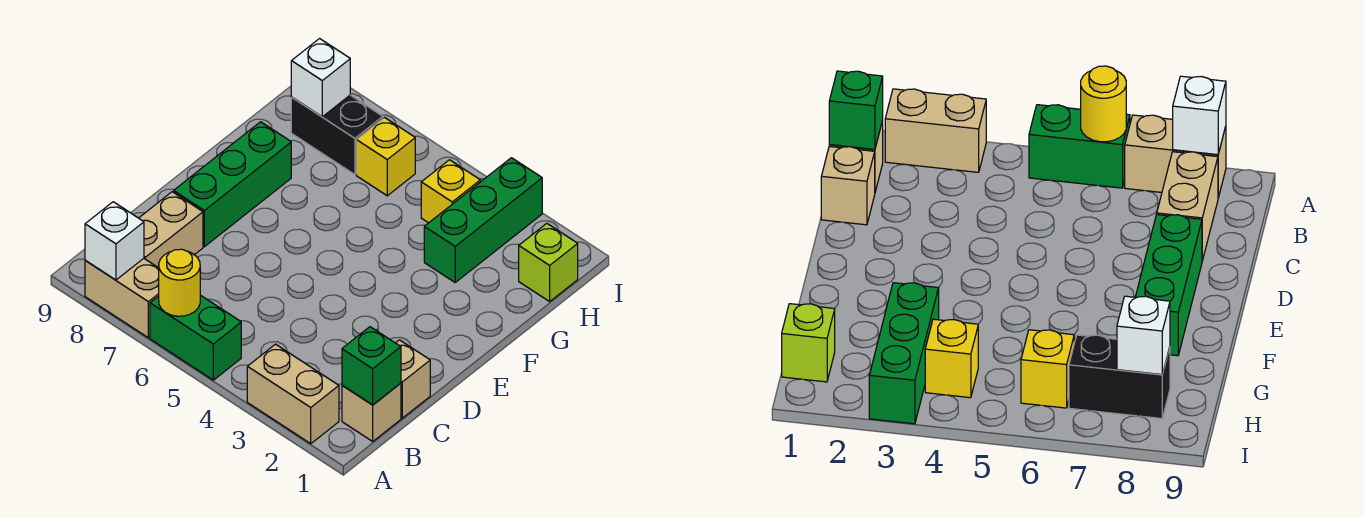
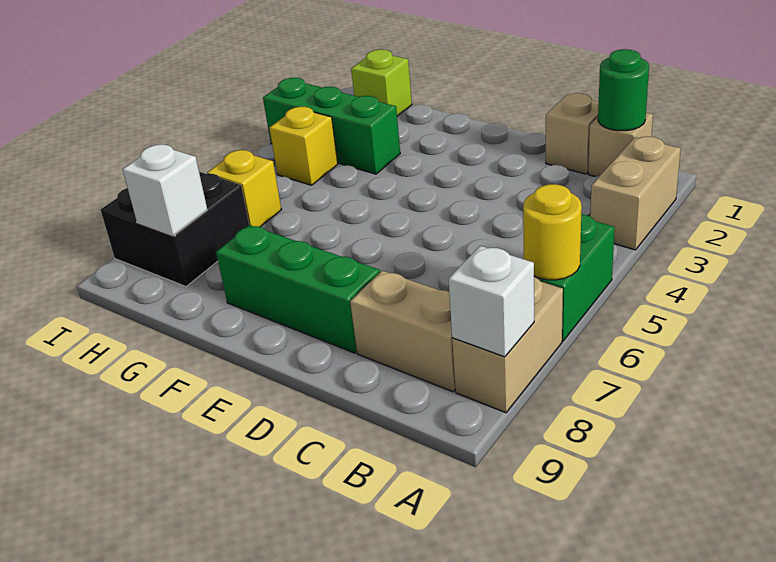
green brick B1 level 2 -> green round brick B1 level 2
black brick H7:H8 level 1 -> black brick H7:I8 level 1

